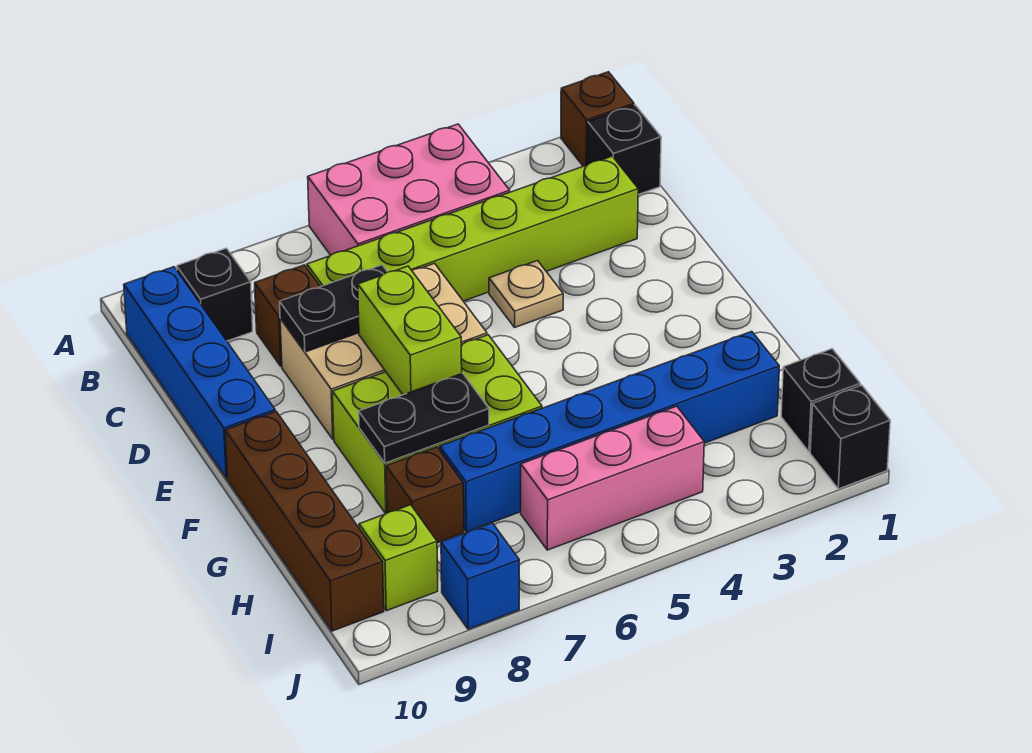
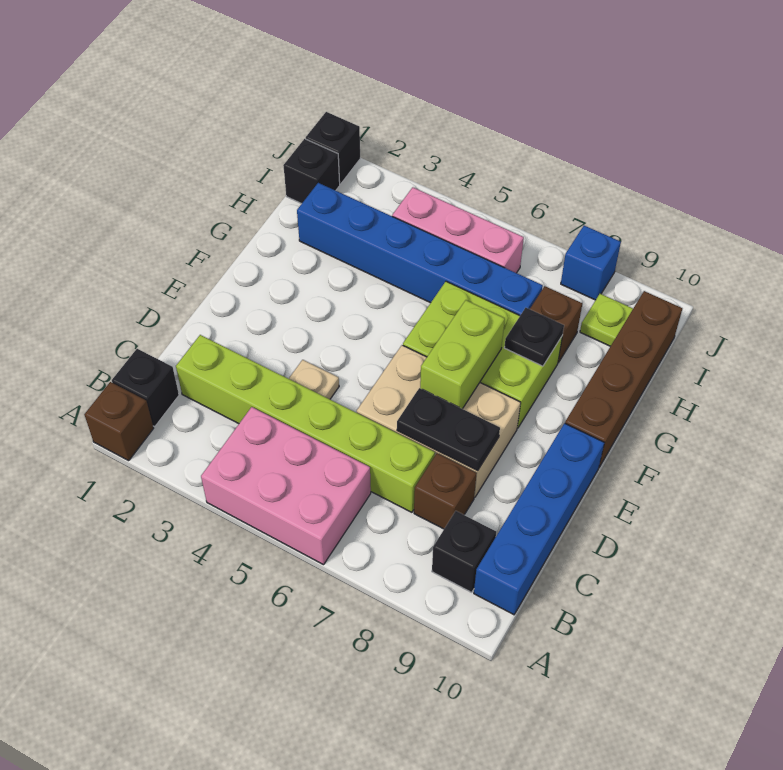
black plate G7:G8 level 2 -> black plate G8 level 2
lime brick I9 level 1 -> lime plate I9 level 1

